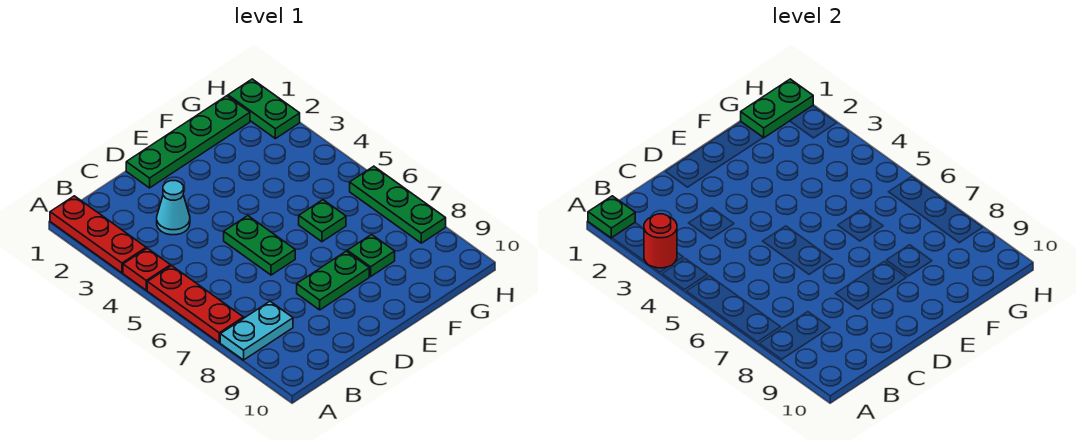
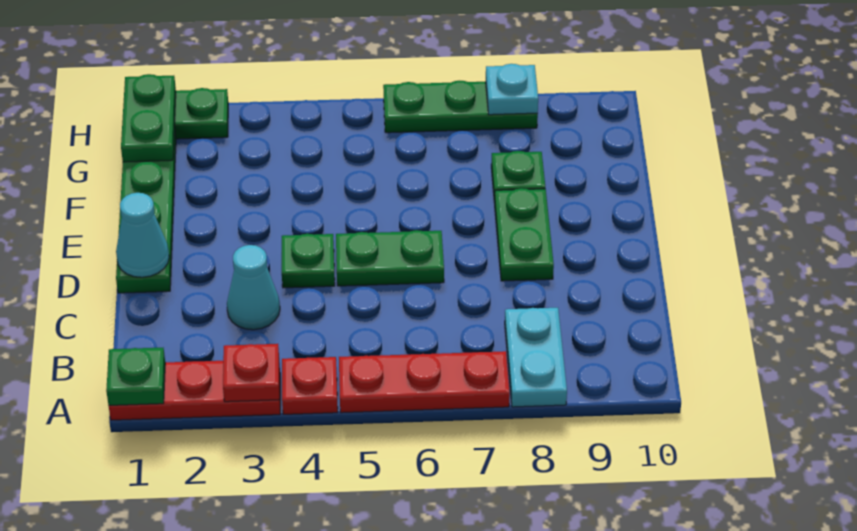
red round brick A3 level 2 -> red plate A3 level 2
none -> cyan cone D1 level 2
green plate F6 level 1 -> green plate D4 level 1
none -> cyan plate H8 level 2

